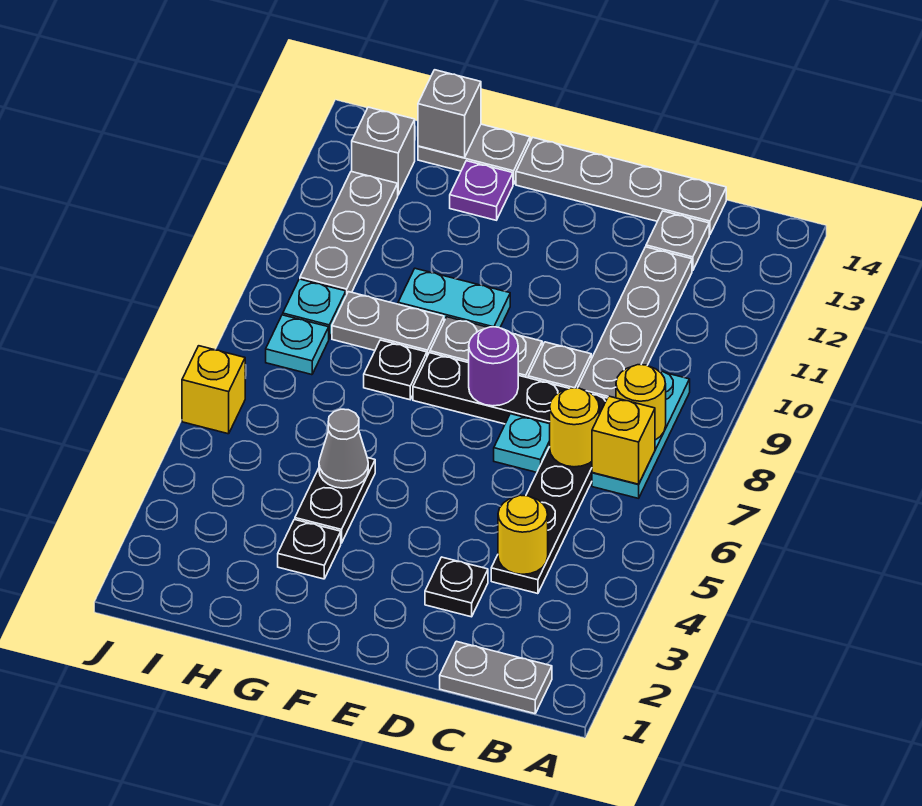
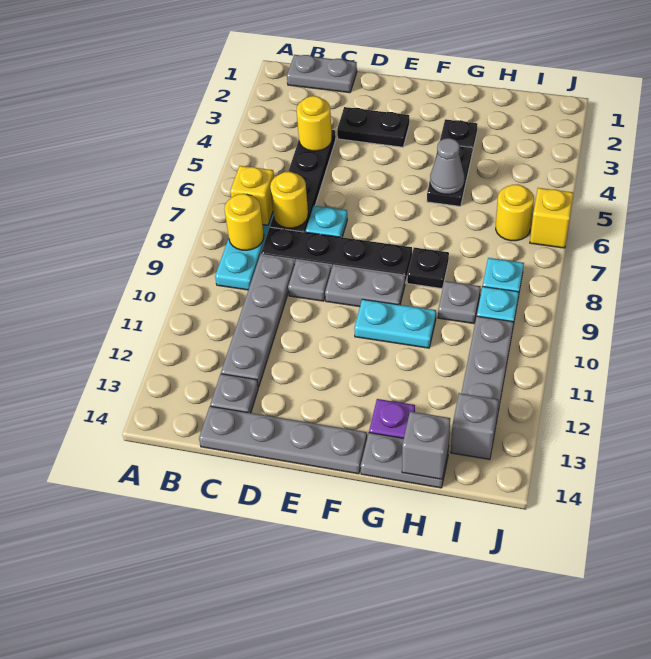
black plate D3 level 1 -> black plate D3:E3 level 1
purple round brick E8 level 2 -> none
grey plate G9:H9 level 1 -> grey plate H9 level 1
none -> yellow round brick I6 level 1

